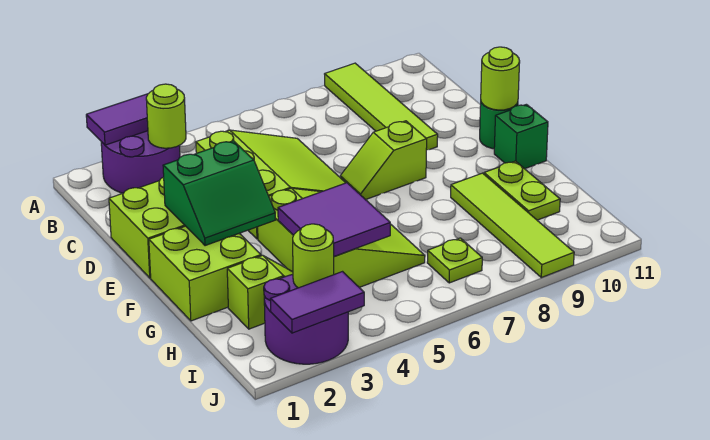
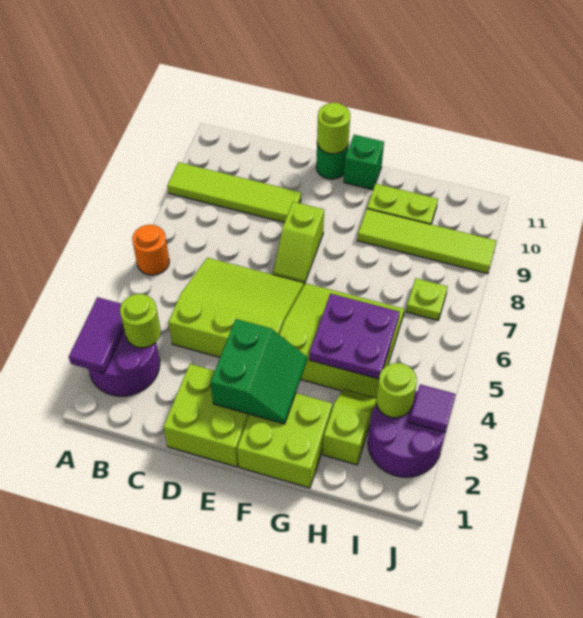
none -> orange round brick A6 level 1
purple tile G4:H5 level 2 -> purple plate G4:H5 level 2
purple tile J2:J3 level 2 -> purple tile J3 level 2

